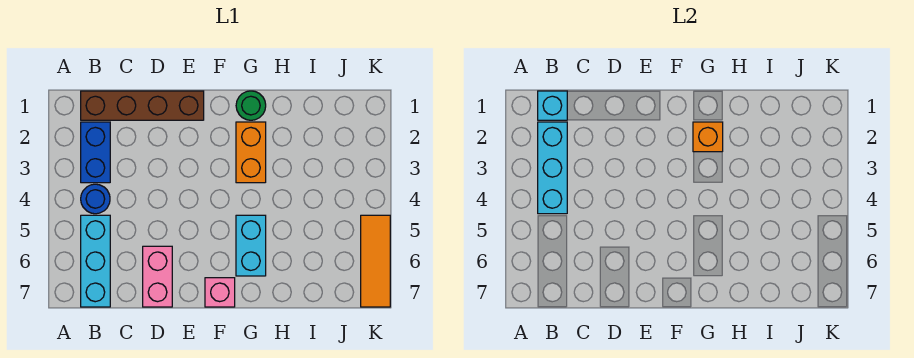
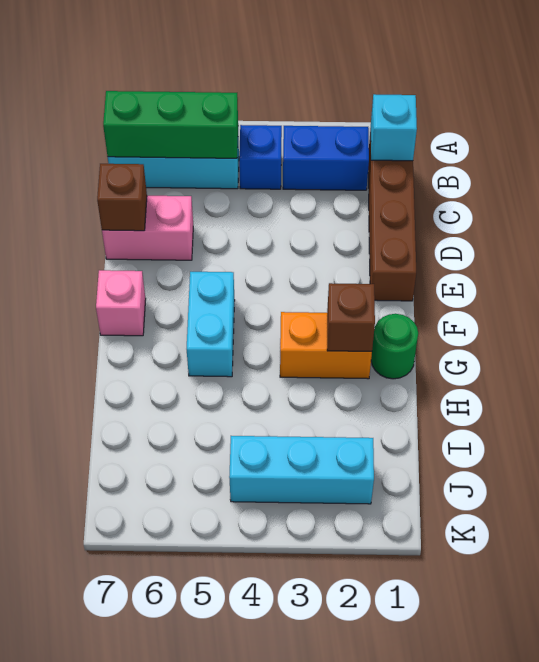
cyan brick B2:B4 level 2 -> cyan brick J2:J4 level 1
blue round brick B4 level 1 -> blue brick B4 level 1
none -> green brick B5:B7 level 2
none -> brown brick D7 level 2
orange brick G2 level 2 -> brown brick G2 level 2
cyan brick G5:G6 level 1 -> cyan brick F5:G5 level 1
orange tile K5:K7 level 1 -> none

